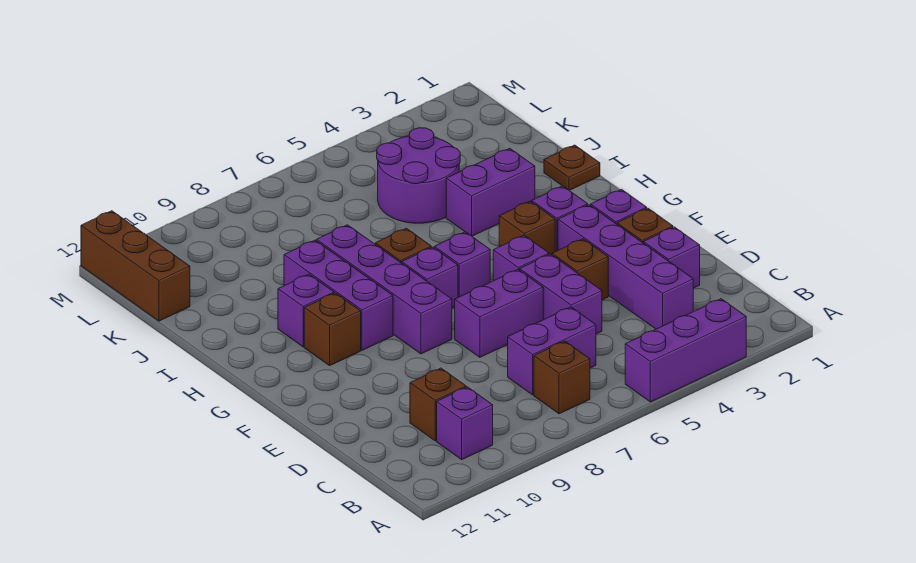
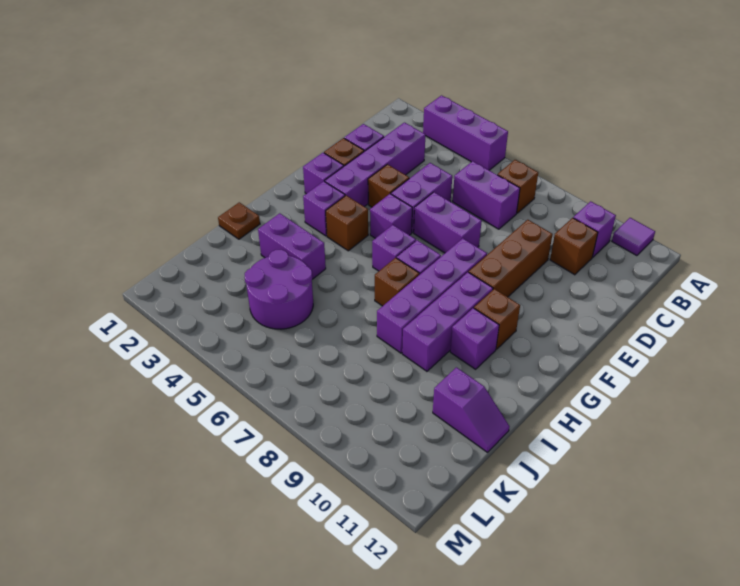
none -> purple tile A11 level 1
none -> purple slope J11:J12 level 1 top 11
brown brick K12:M12 level 1 -> brown brick D9:F9 level 1

